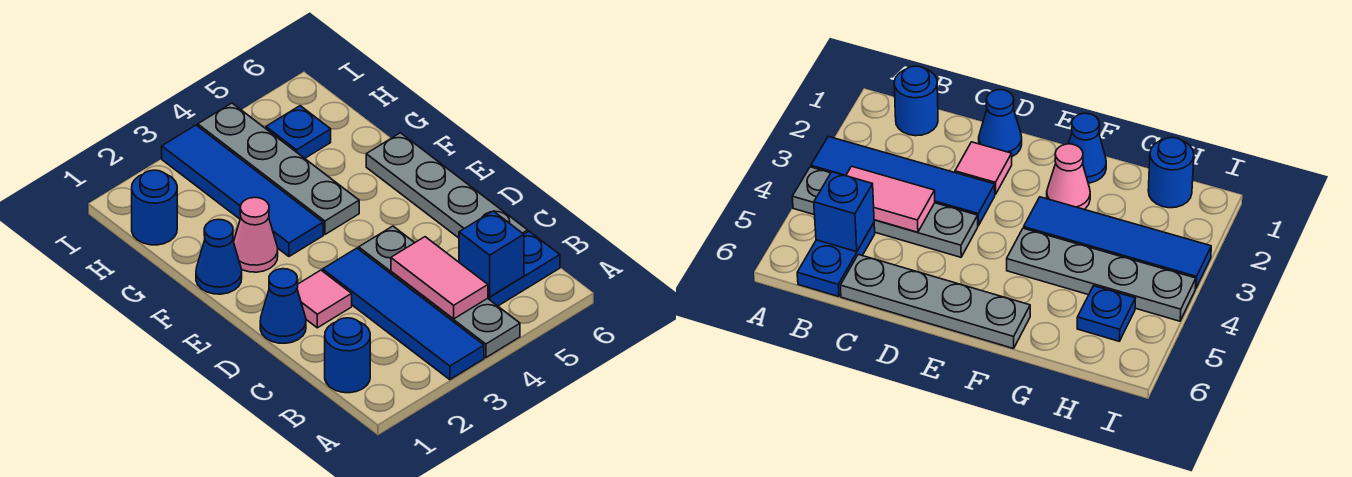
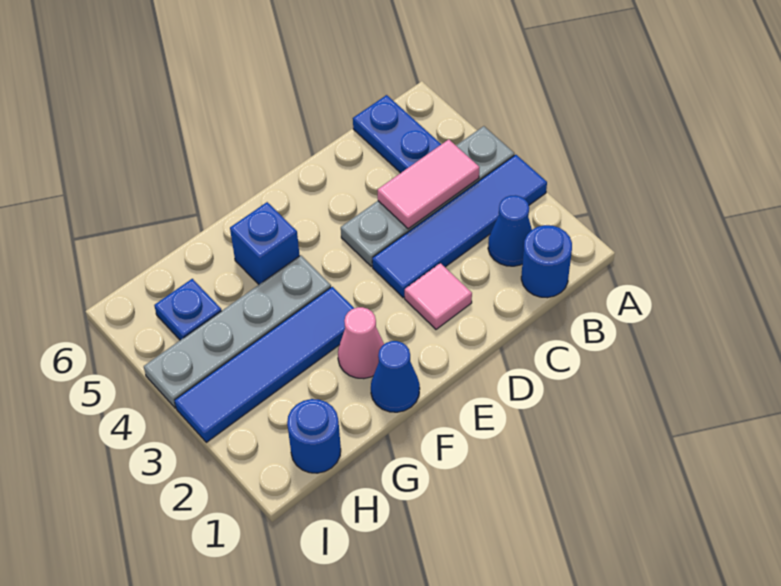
blue brick B5 level 2 -> blue brick F5 level 1
grey plate C6:F6 level 1 -> none
blue cone D1 level 1 -> blue cone B2 level 1

